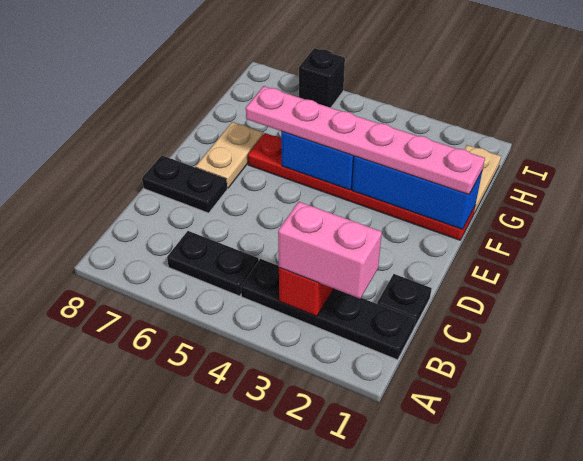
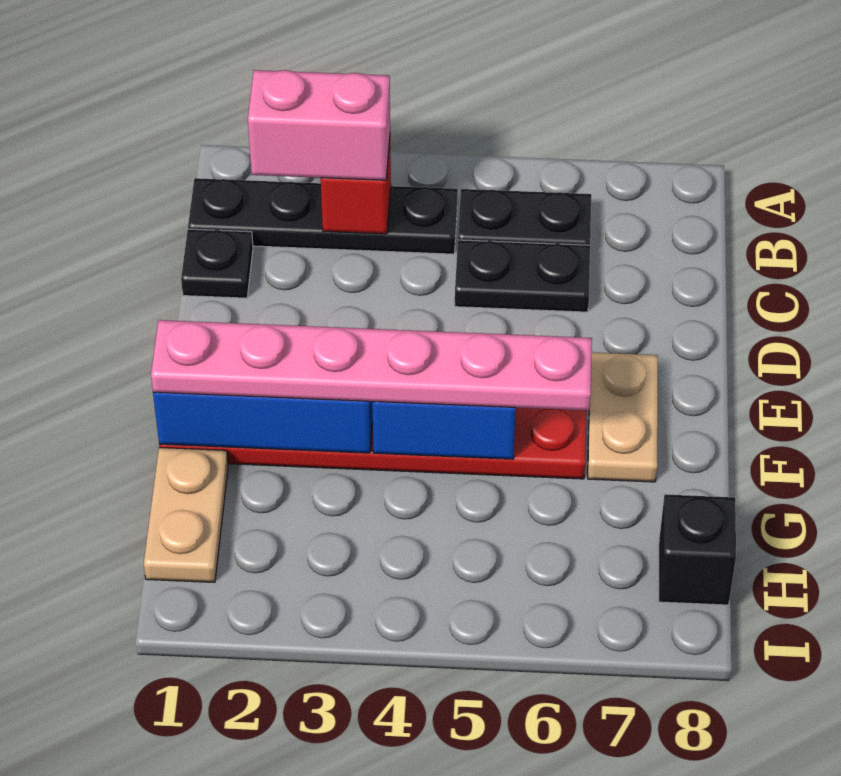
black plate D7:D8 level 1 -> black plate C5:C6 level 1
black brick I6 level 1 -> black brick H8 level 1

